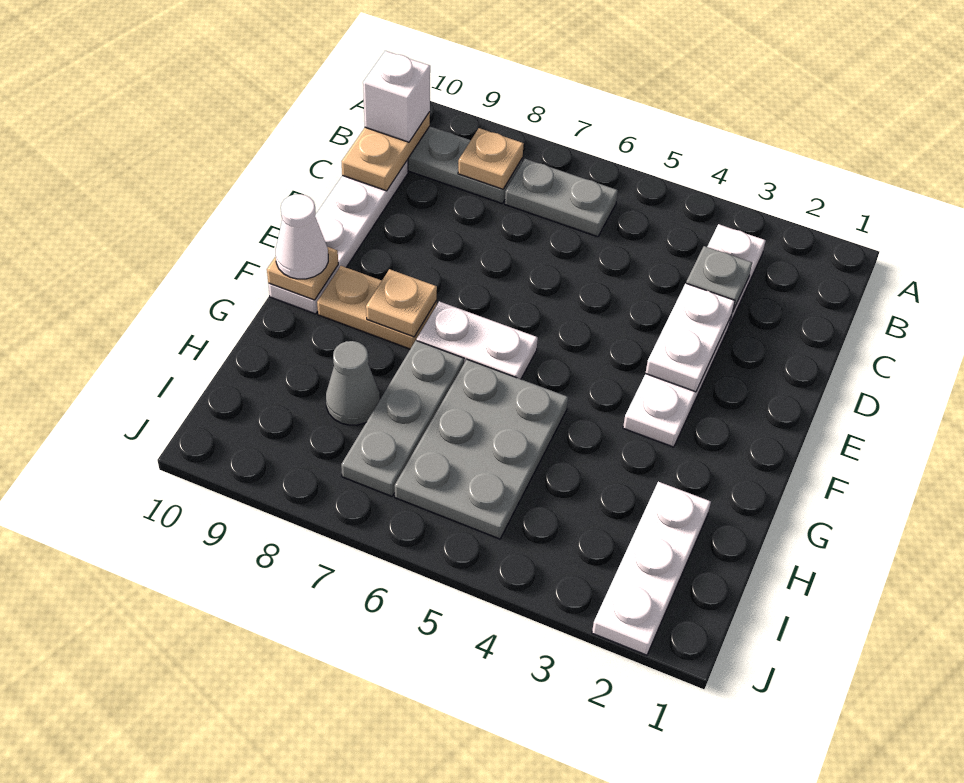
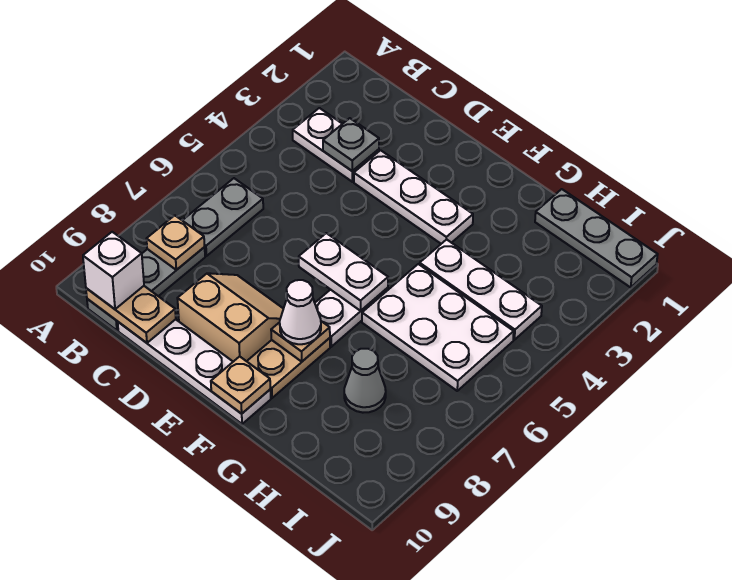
white plate D3:E3 level 2 -> white plate E6:F6 level 2
none -> tan slope D8:E9 level 1 top 9
white cone F10 level 3 -> white cone F8 level 3
grey plate G5:I6 level 1 -> white plate G5:I6 level 1
grey plate G7:I7 level 1 -> grey plate H1:J1 level 1
white plate H2:J2 level 1 -> white plate G4:I4 level 1

